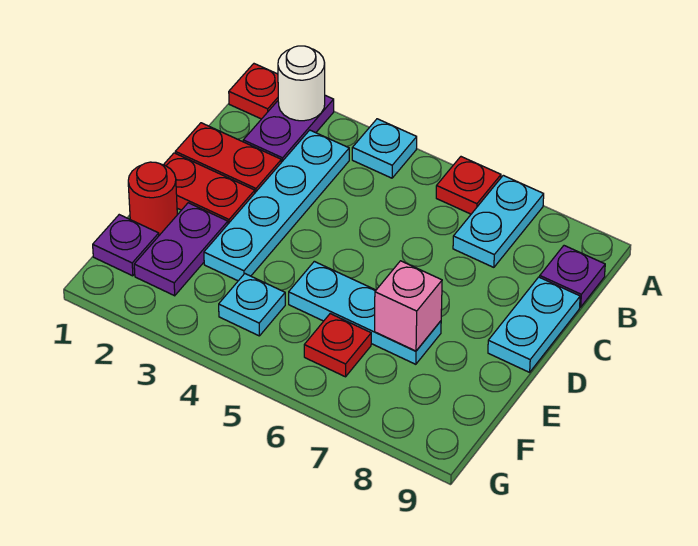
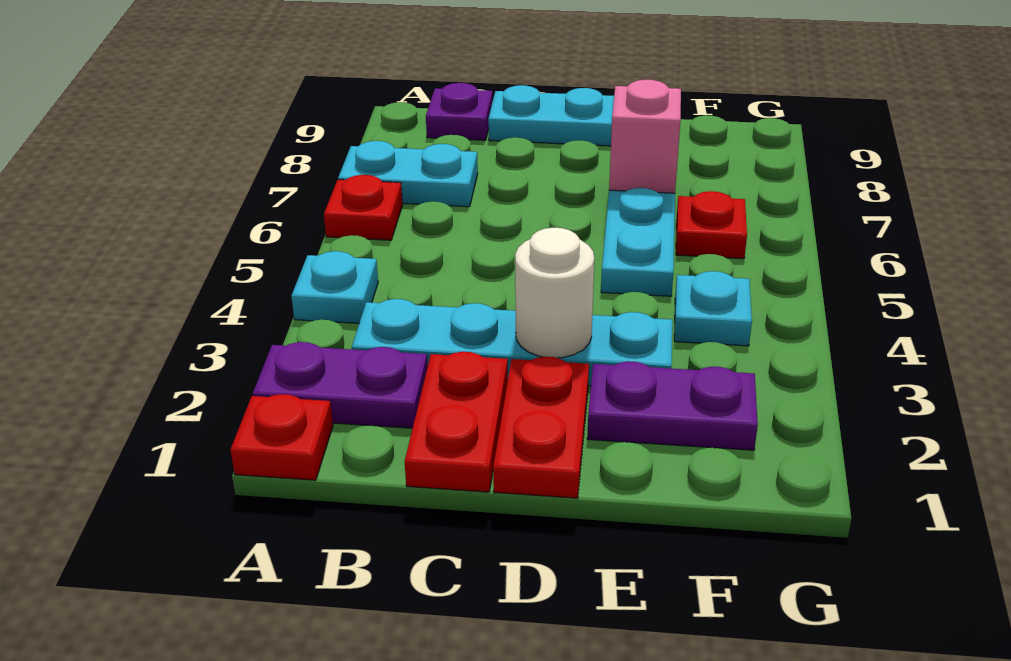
white round brick A2 level 2 -> white round brick D3 level 2
red round brick E1 level 1 -> none
purple plate F1 level 1 -> none

